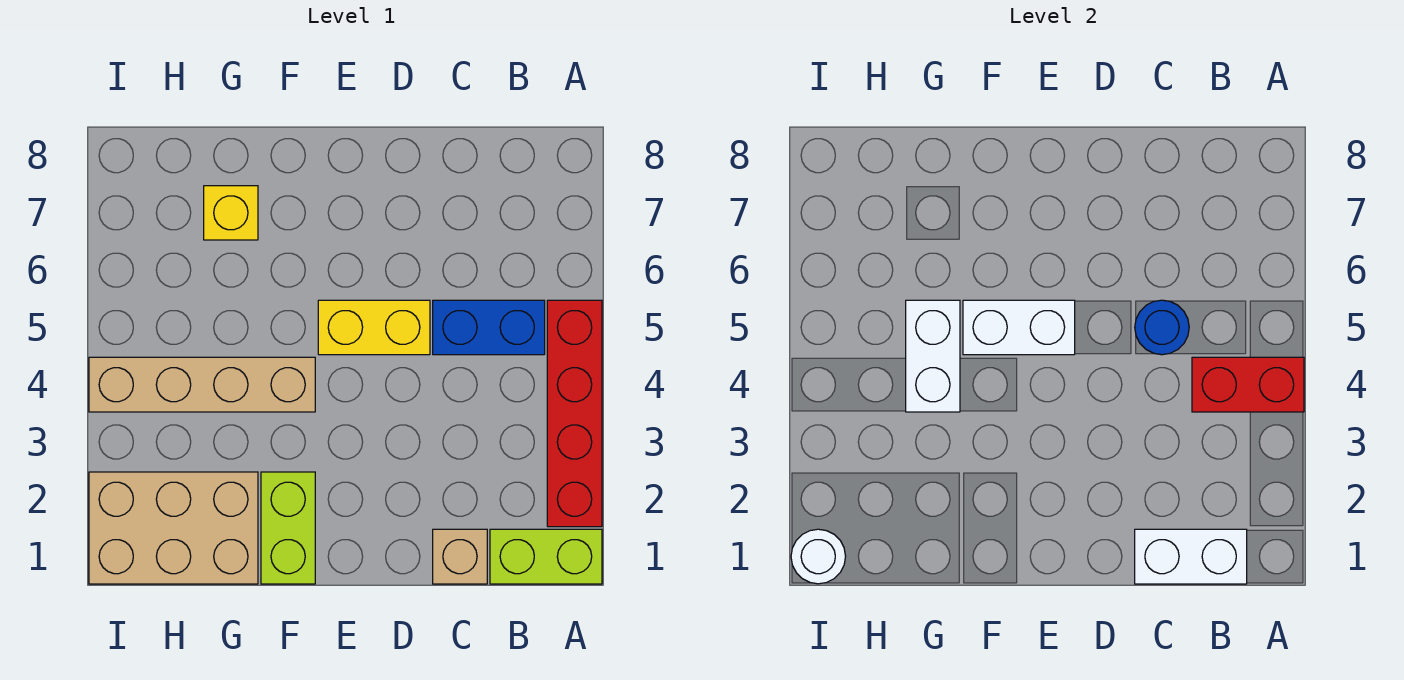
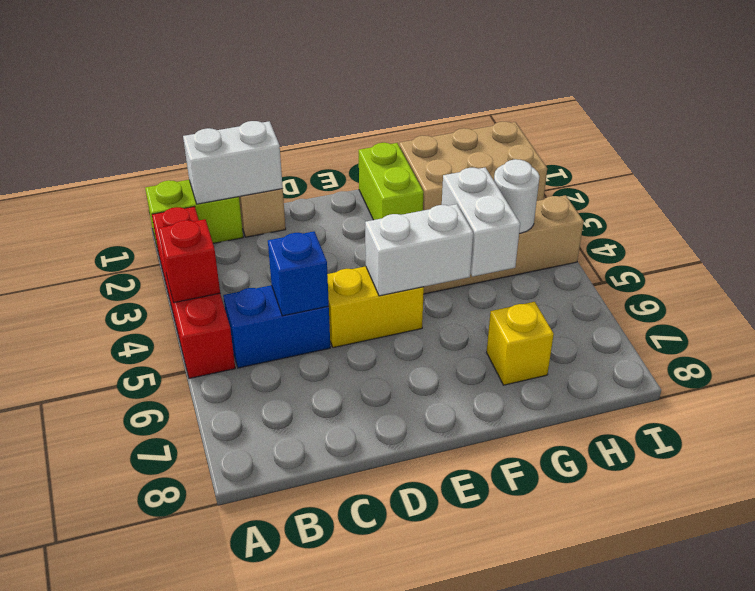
red brick A4:B4 level 2 -> red brick A4 level 2
blue round brick C5 level 2 -> blue brick C5 level 2
white round brick I1 level 2 -> white round brick H4 level 2

